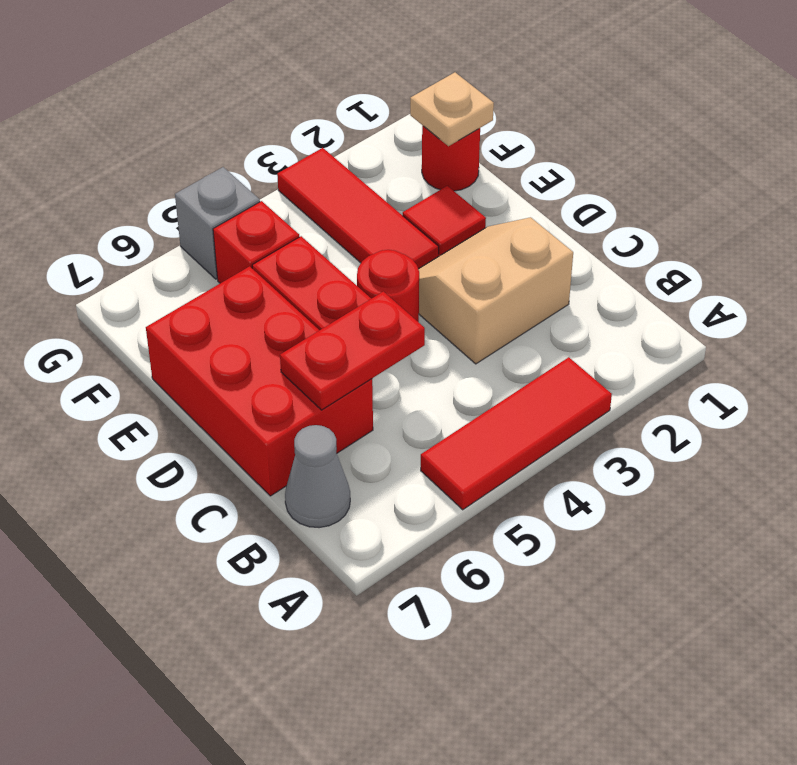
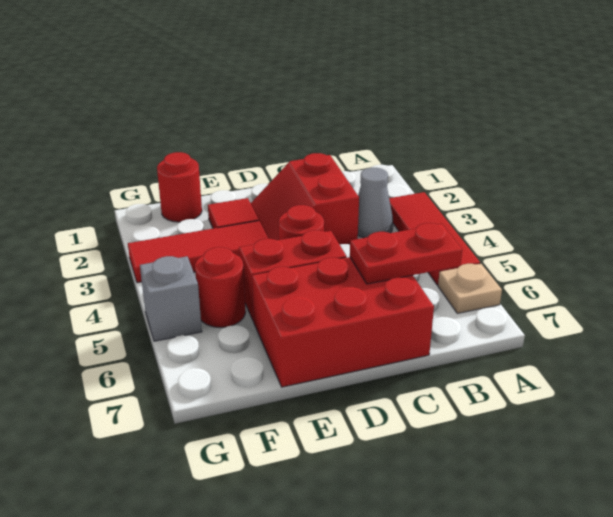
grey cone B7 level 1 -> grey cone B3 level 1
tan slope C2:D3 level 1 top C -> red slope C2:D3 level 1 top C
red plate C5:C6 level 2 -> red plate B6:C6 level 2
tan plate F1 level 2 -> tan plate A6 level 1
red brick F5 level 1 -> red round brick F5 level 1

